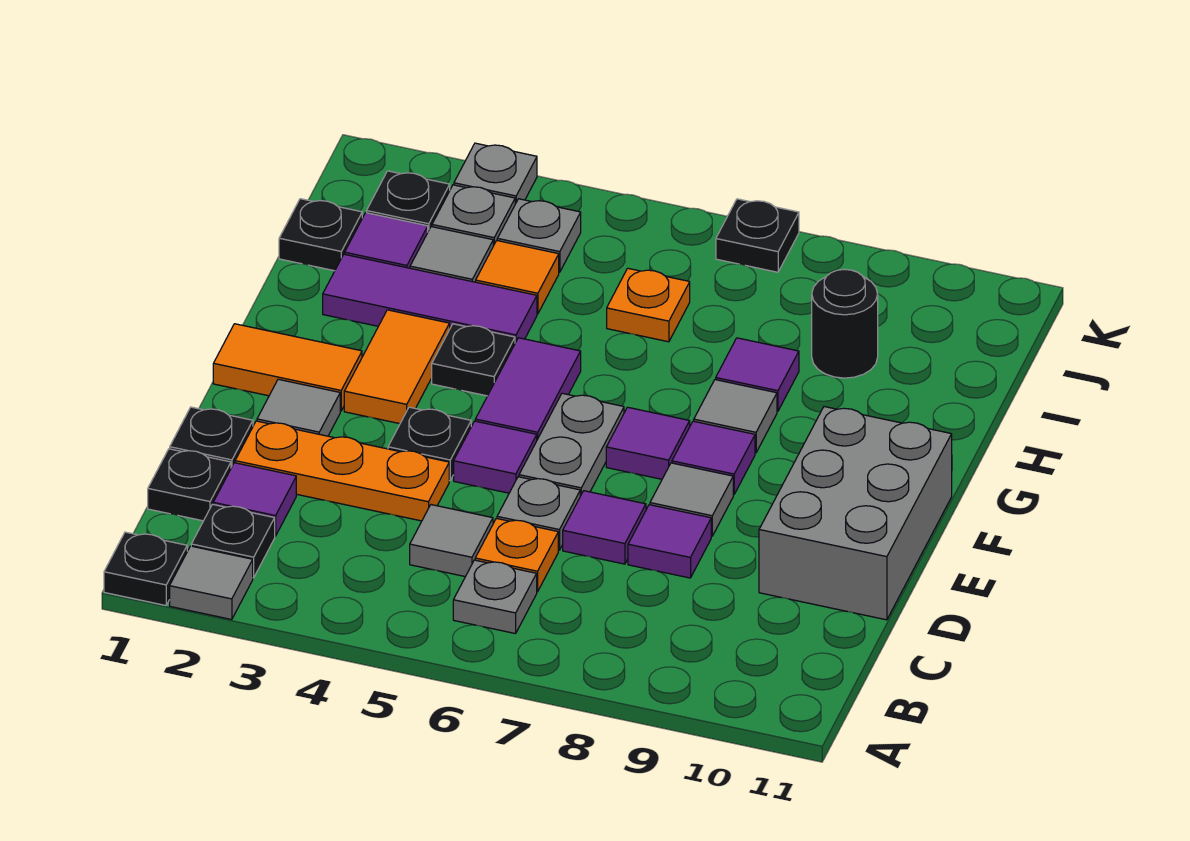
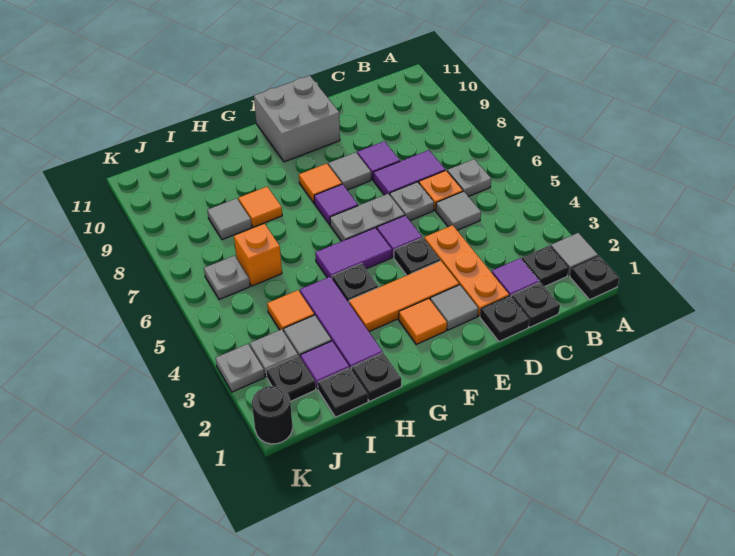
purple tile D7 level 1 -> purple tile C7:D7 level 1
grey brick D10:F11 level 1 -> grey brick E10:F11 level 1
orange tile F1:F2 level 1 -> orange tile F2 level 1
orange tile F3:G3 level 1 -> orange tile E3:G3 level 1
purple tile F8 level 1 -> orange tile F8 level 1
grey tile G8 level 1 -> grey tile I8 level 1
purple tile H8 level 1 -> orange tile H8 level 1
orange plate I6 level 1 -> orange brick I6 level 1
black round brick I9 level 1 -> black round brick K1 level 1
grey plate J4 level 1 -> grey plate J6 level 1
black plate K7 level 1 -> black plate H1 level 1

